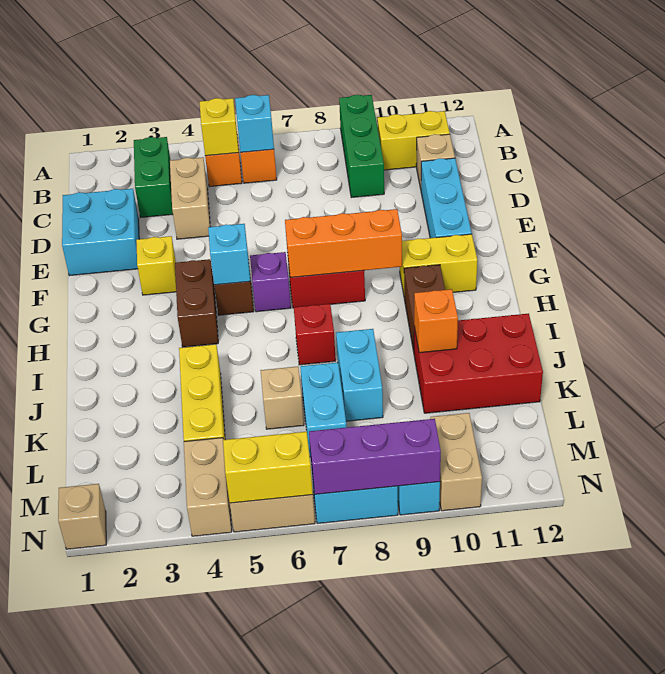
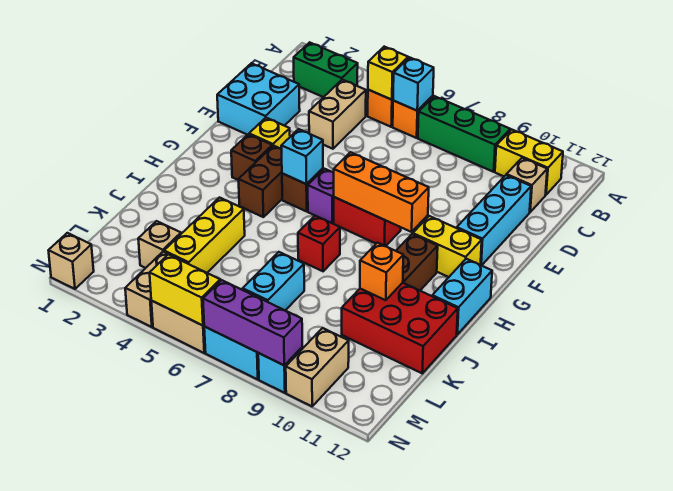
green brick A9:C9 level 1 -> green brick B7:B9 level 1
green brick B3:C3 level 1 -> green brick B2:B3 level 1
none -> brown brick G3 level 1
cyan brick J8:K8 level 1 -> cyan brick H12:I12 level 1
tan brick K6 level 1 -> tan brick L3 level 1

